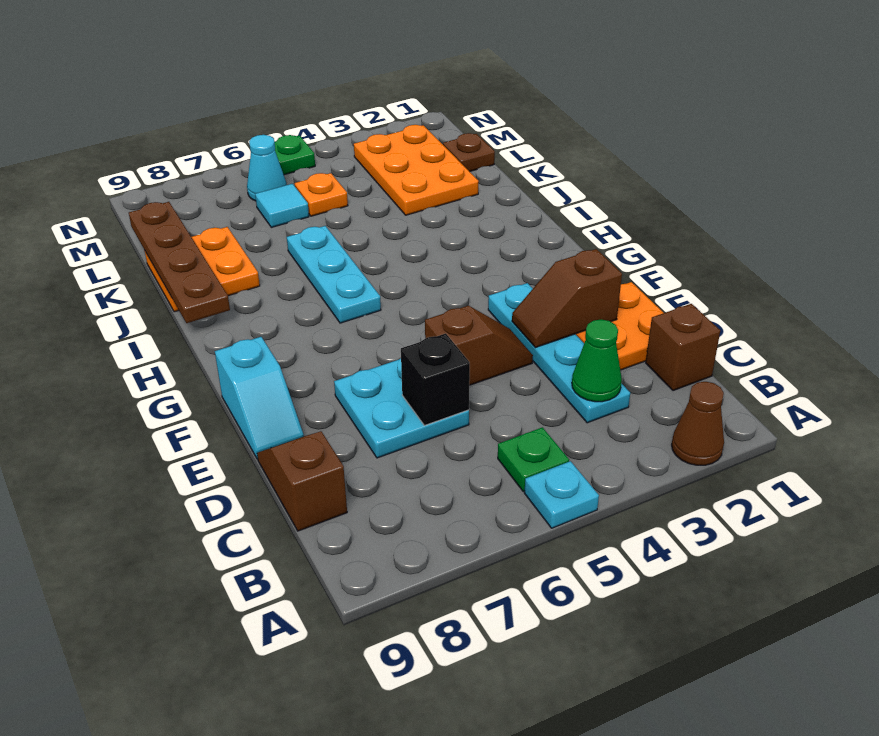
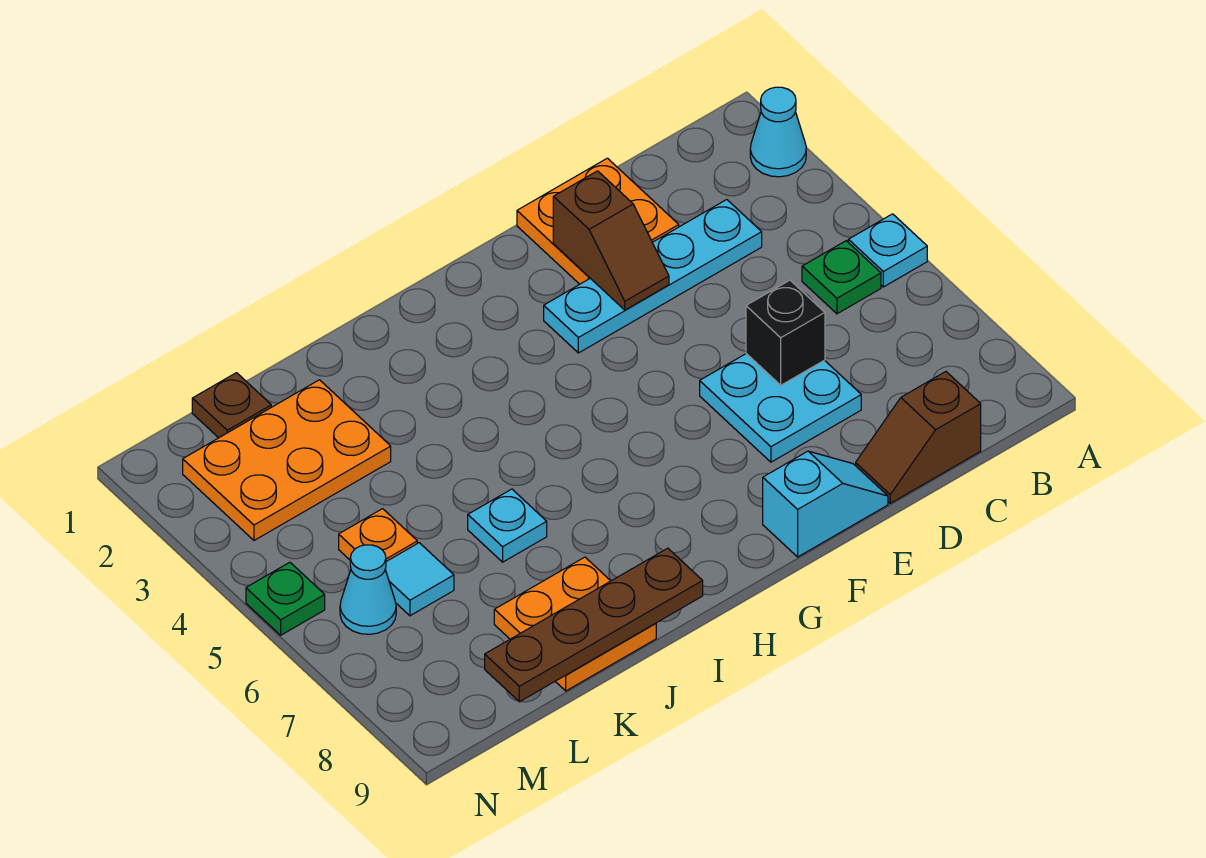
brown cone A2 level 1 -> cyan cone A2 level 1
brown brick C1 level 1 -> none
green cone C3 level 2 -> none
brown slope E4:E5 level 1 top 5 -> none
cyan plate H6:J6 level 1 -> cyan plate J6 level 1

